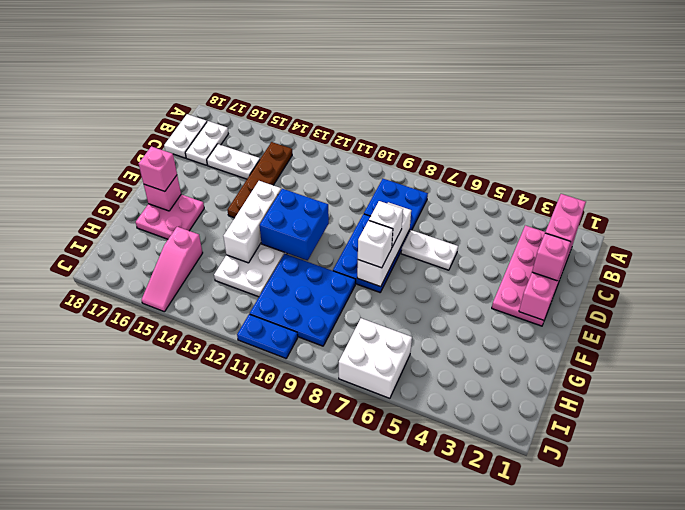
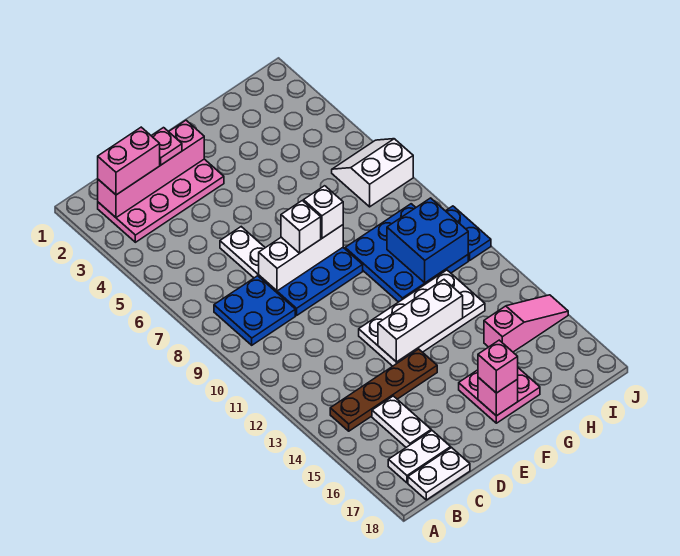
pink brick D2 level 3 -> pink plate D2 level 3
blue brick E11:F12 level 2 -> blue brick H10:I11 level 2
white brick I6:J7 level 1 -> white slope I6:J7 level 1 top 7

